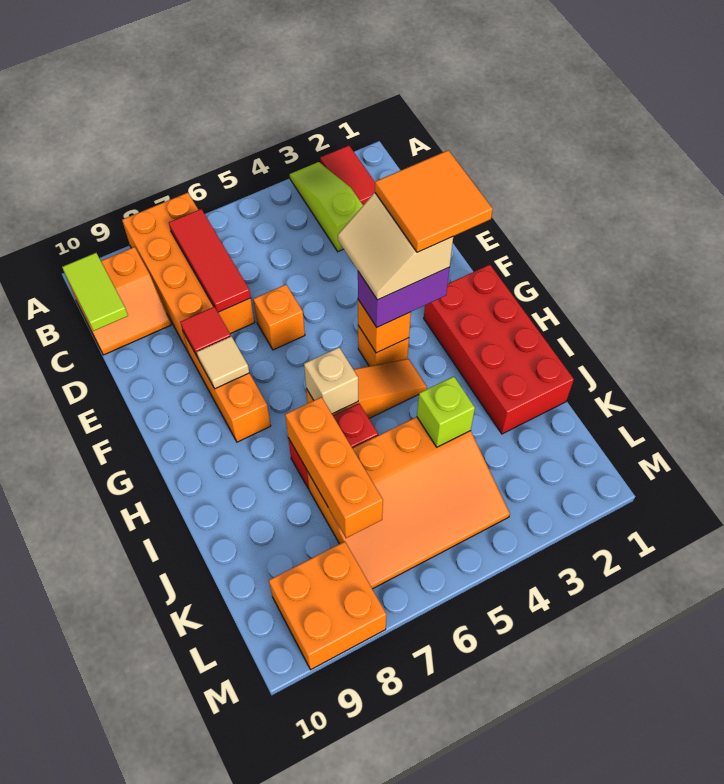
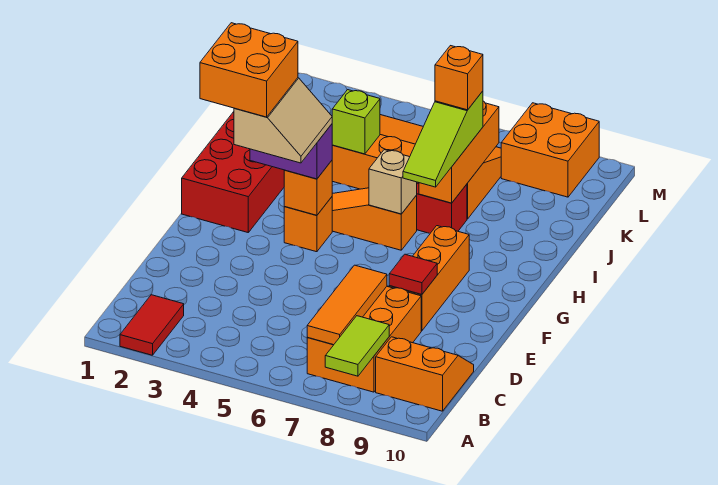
lime slope A3:C3 level 1 top C -> lime slope H7:J7 level 3 top J
orange brick A7:D8 level 1 -> orange brick B7:D8 level 1
red tile B7:D7 level 2 -> orange tile B7:D7 level 2
lime tile B10:C10 level 2 -> lime tile A8:B8 level 2
orange brick E6 level 1 -> orange brick J7 level 4
orange tile F2:G3 level 5 -> orange brick F2:G3 level 5
tan tile F8 level 2 -> none

